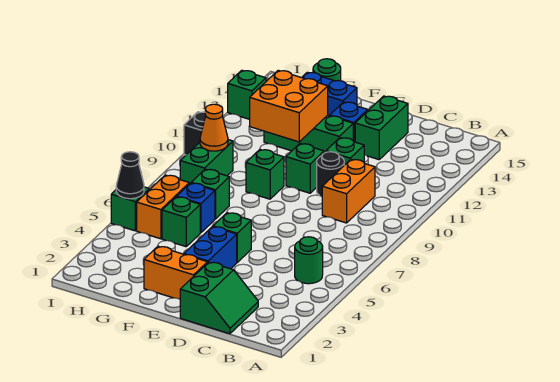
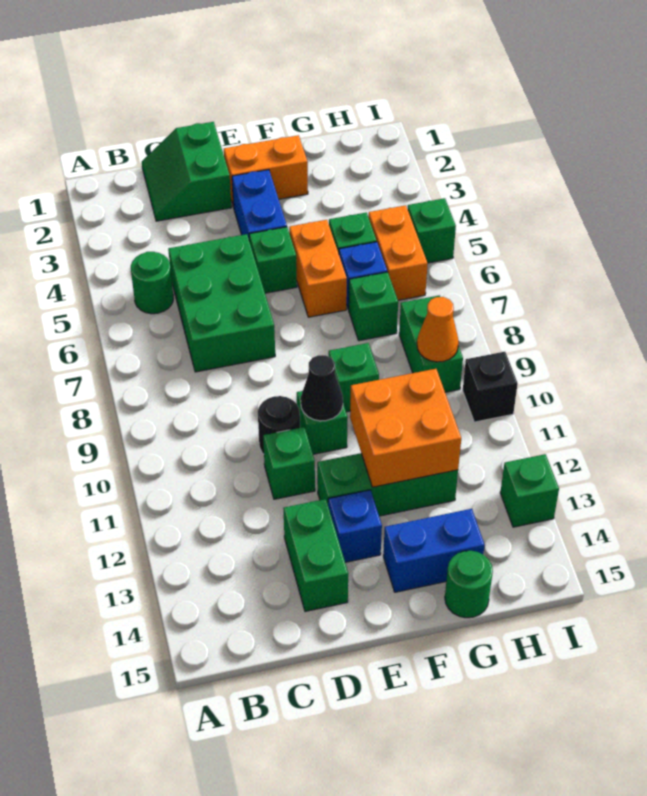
none -> green brick C5:D7 level 1
orange brick C9:C10 level 1 -> orange brick F5:F6 level 1
black cone I5 level 2 -> black cone E10 level 2

